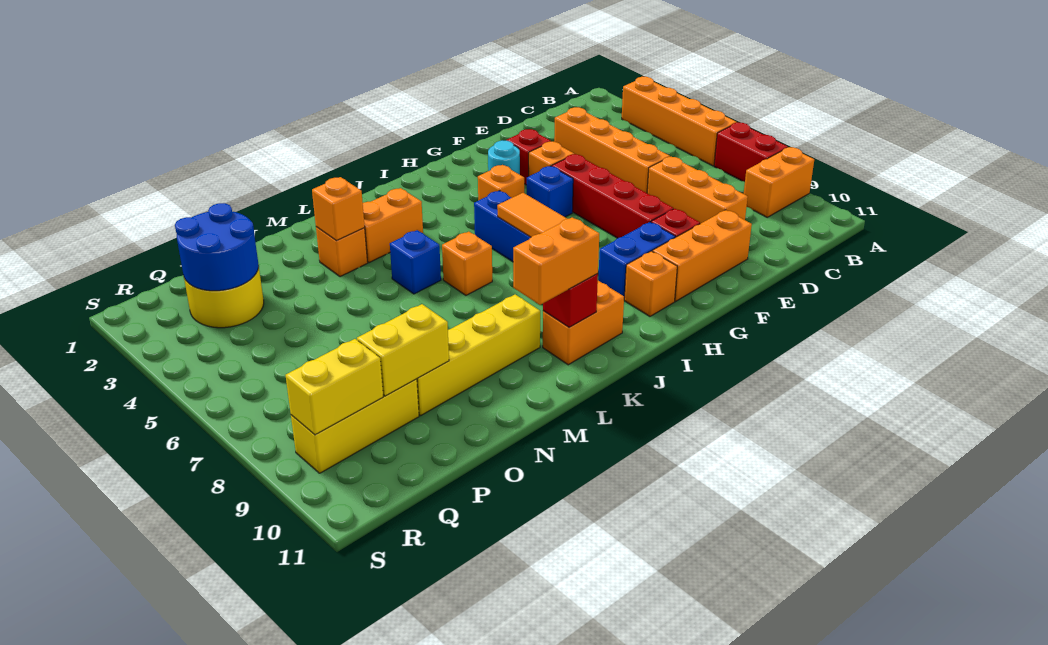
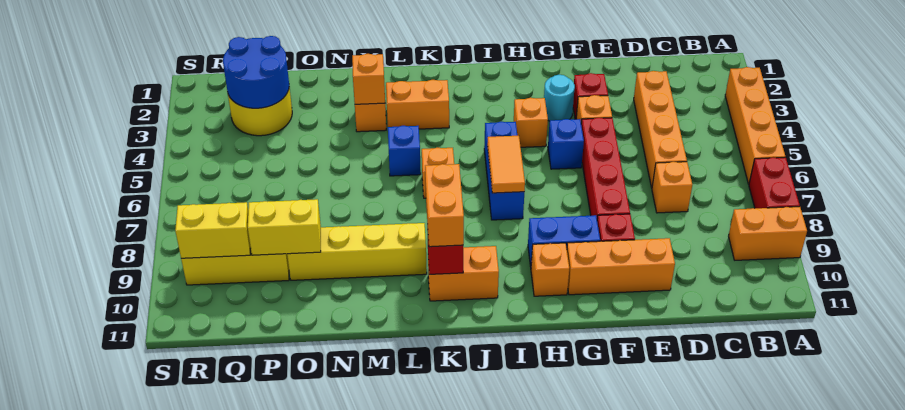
orange brick D7:D9 level 1 -> orange brick D7 level 1
orange brick K10:L10 level 3 -> orange brick K9:K10 level 3

